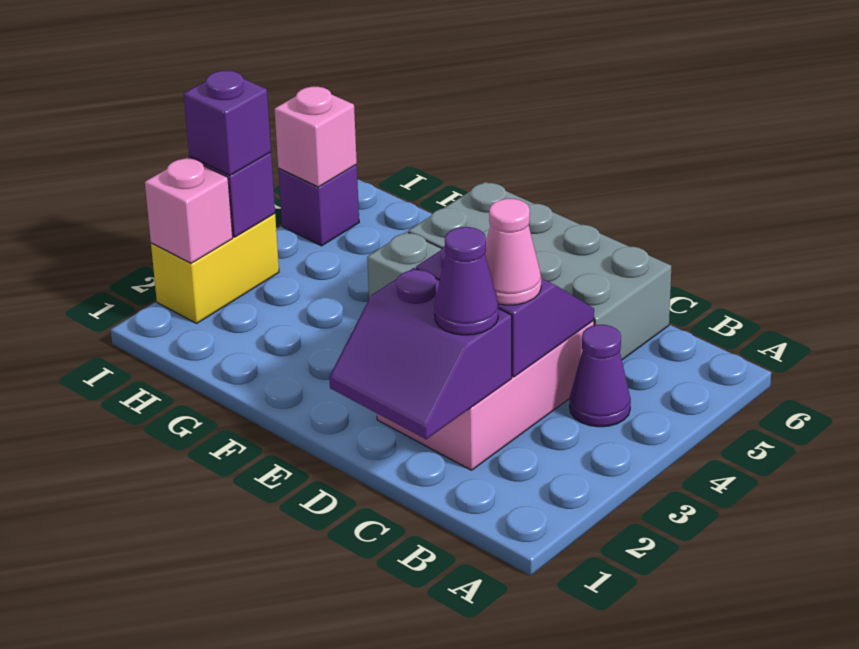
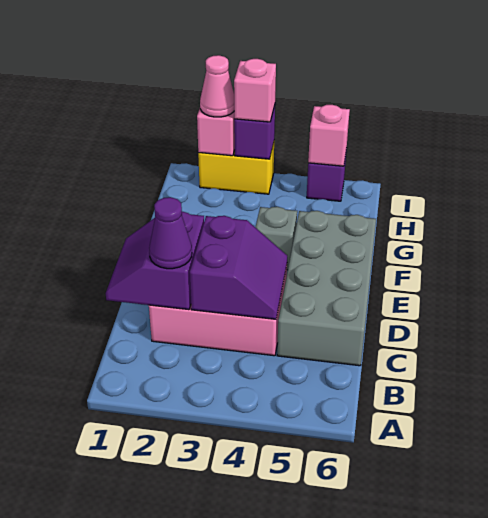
purple cone B4 level 1 -> none
pink cone C3 level 3 -> pink cone I2 level 3
purple brick I3 level 3 -> pink brick I3 level 3

